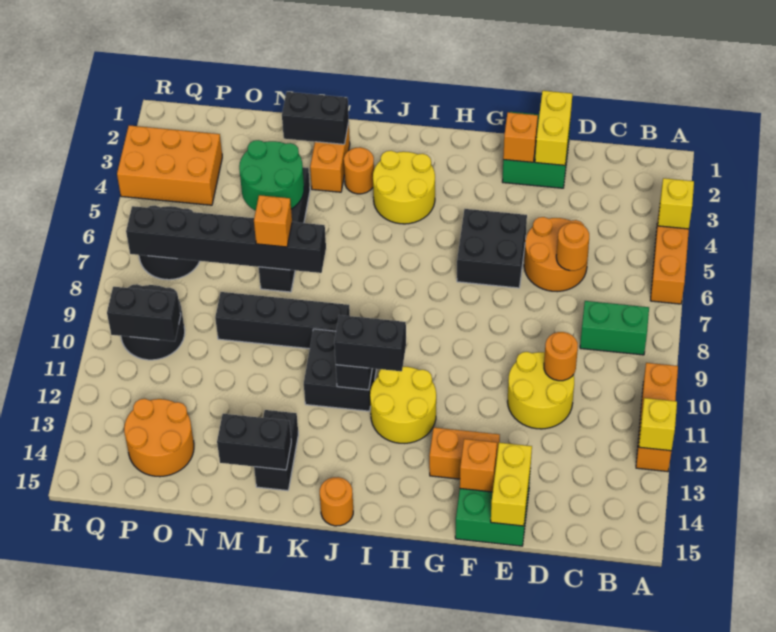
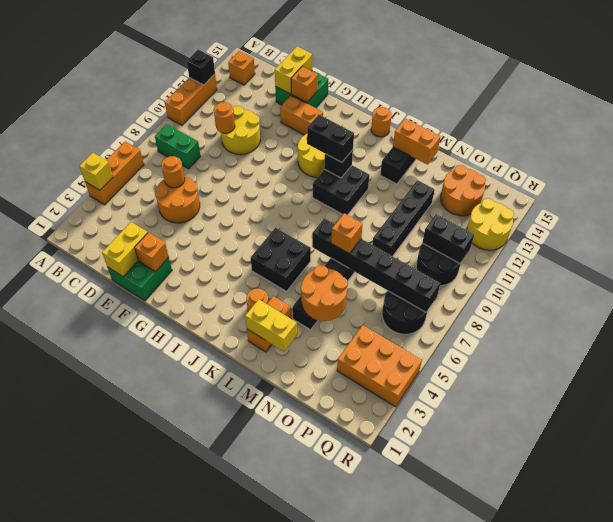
yellow brick A12 level 2 -> black brick A12 level 2
none -> orange brick B14 level 1
black brick F5:G6 level 1 -> black brick J5:K6 level 1
yellow round brick I3:J4 level 1 -> yellow round brick Q12:R13 level 1
black brick K9:N9 level 1 -> black brick N9:N12 level 1
black brick L2:M2 level 2 -> yellow brick L2:M2 level 2
black brick L14:M14 level 2 -> orange brick L14:M14 level 2
green round brick M4:N5 level 2 -> orange round brick M4:N5 level 2

